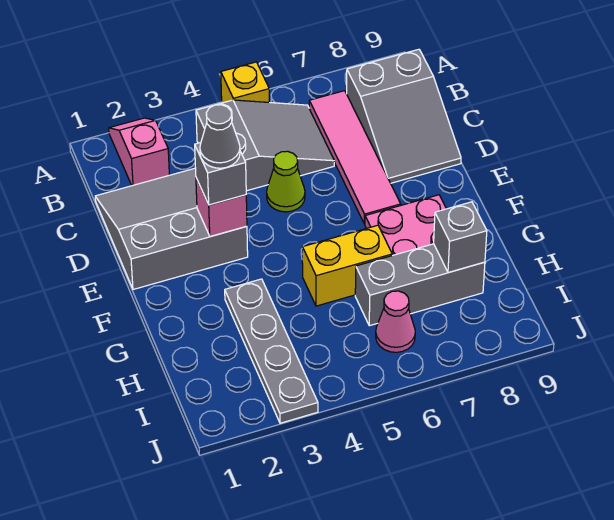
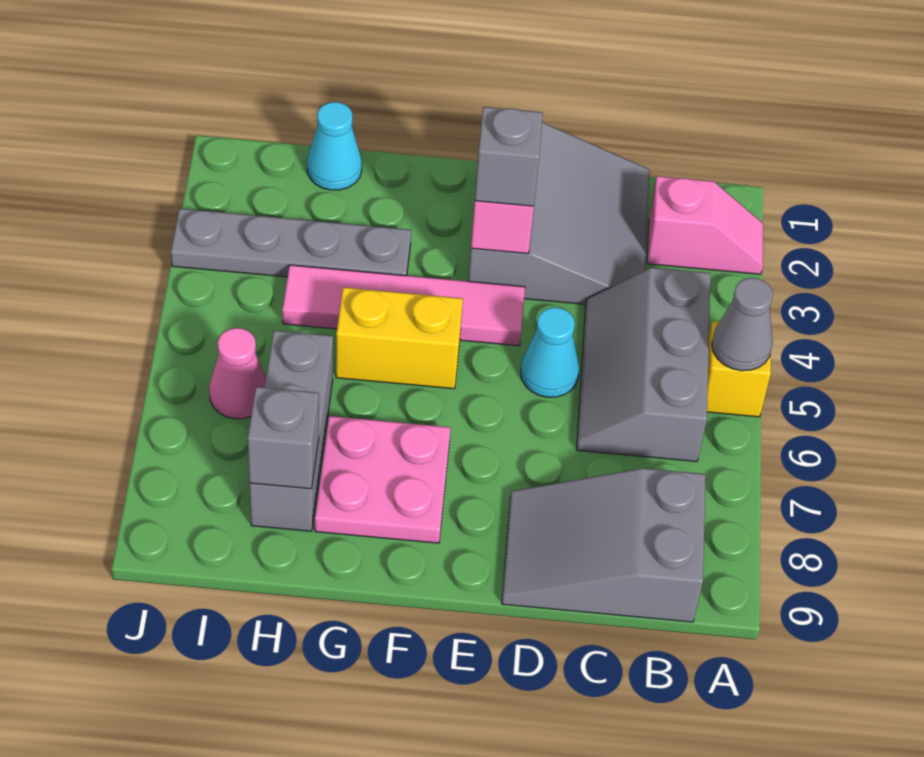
grey slope B4:C6 level 1 top 4 -> grey slope B4:C6 level 1 top B
pink tile B7:E7 level 1 -> pink tile E4:H4 level 1
lime cone D5 level 1 -> cyan cone D5 level 1
grey cone E3 level 4 -> grey cone A5 level 2
yellow brick G5:G6 level 1 -> yellow brick F5:G5 level 1
none -> cyan cone H1 level 1

